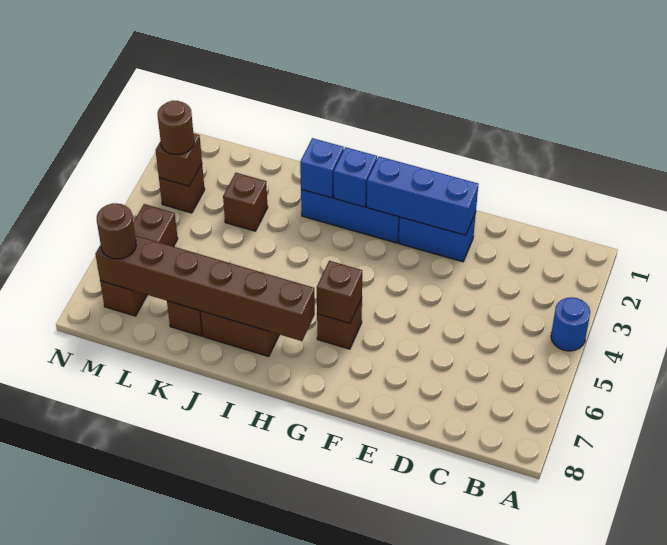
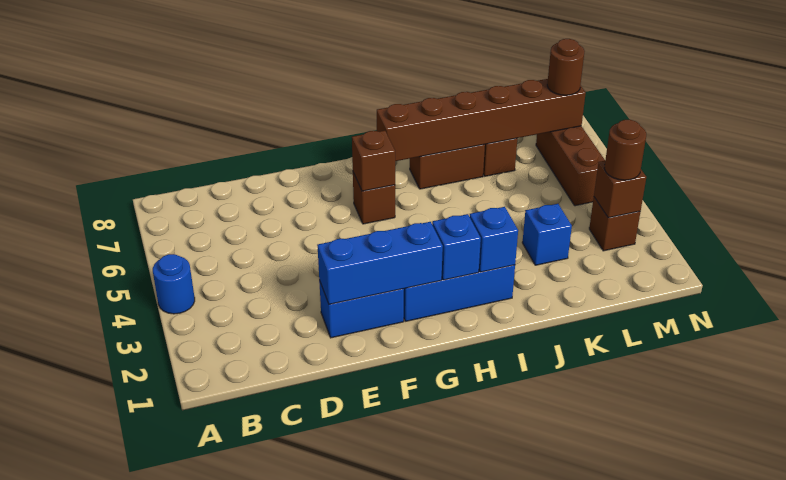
brown brick K3 level 1 -> blue brick K3 level 1

